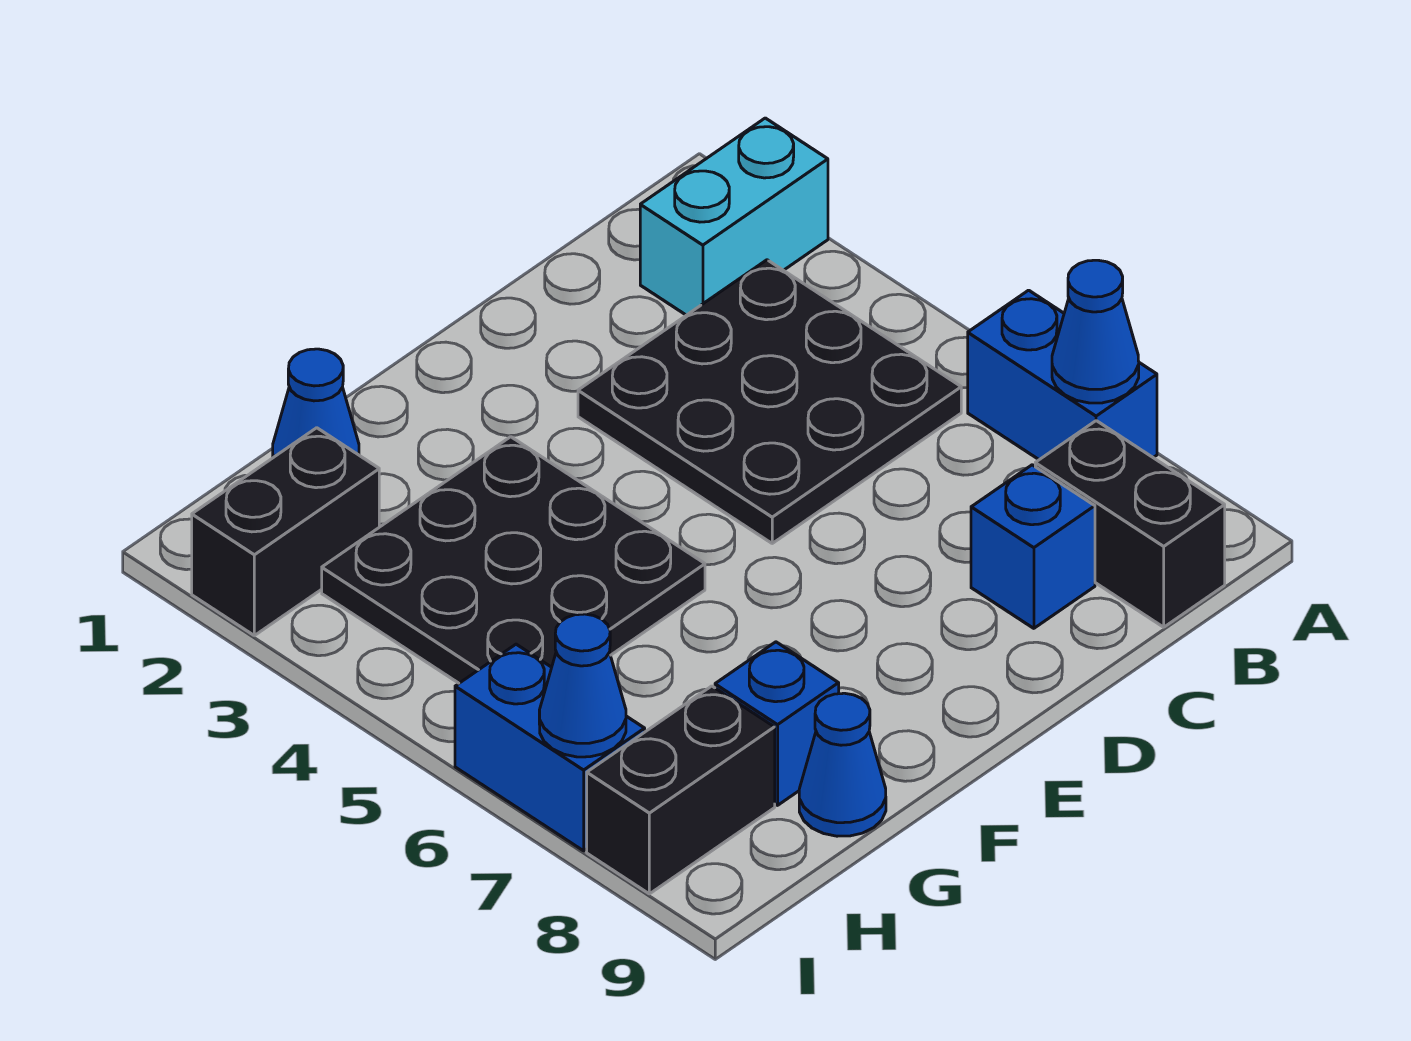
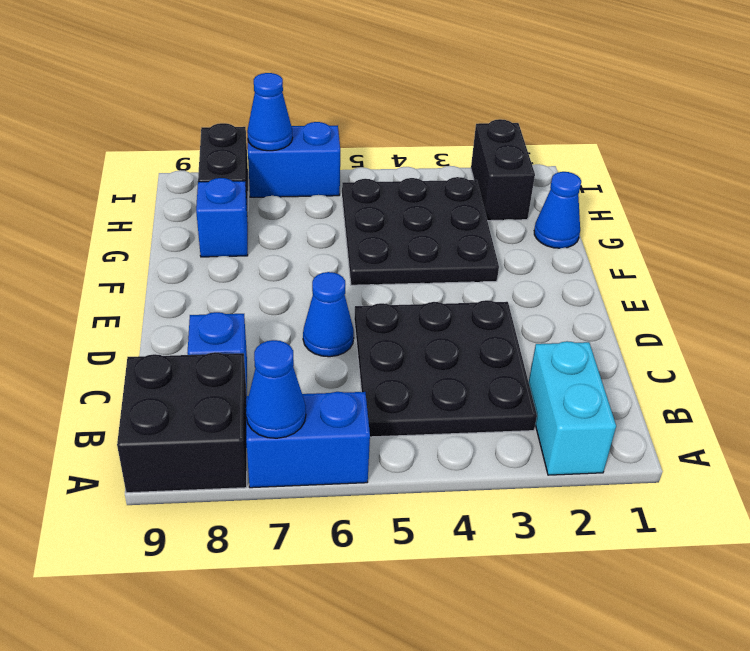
black brick B8:B9 level 1 -> black brick A8:B9 level 1
blue cone G9 level 1 -> blue cone D6 level 1

